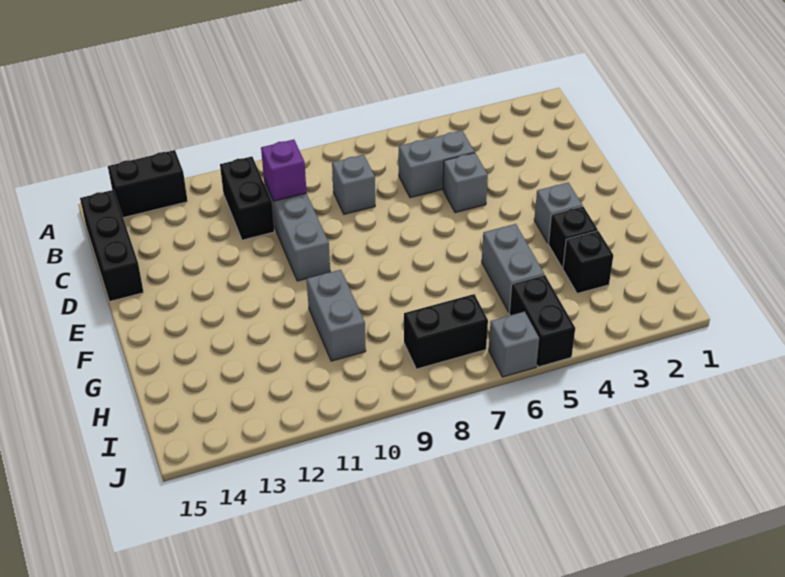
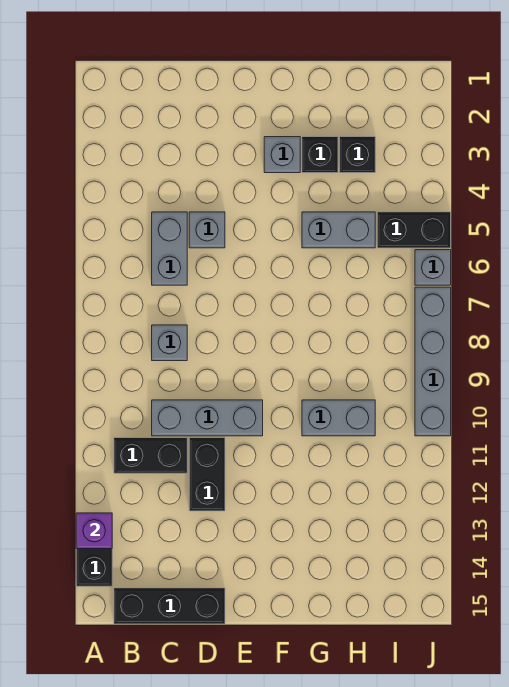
purple brick C10 level 2 -> purple brick A13 level 2
black brick I7:I8 level 1 -> black brick D11:D12 level 1
none -> grey brick J7:J10 level 1

